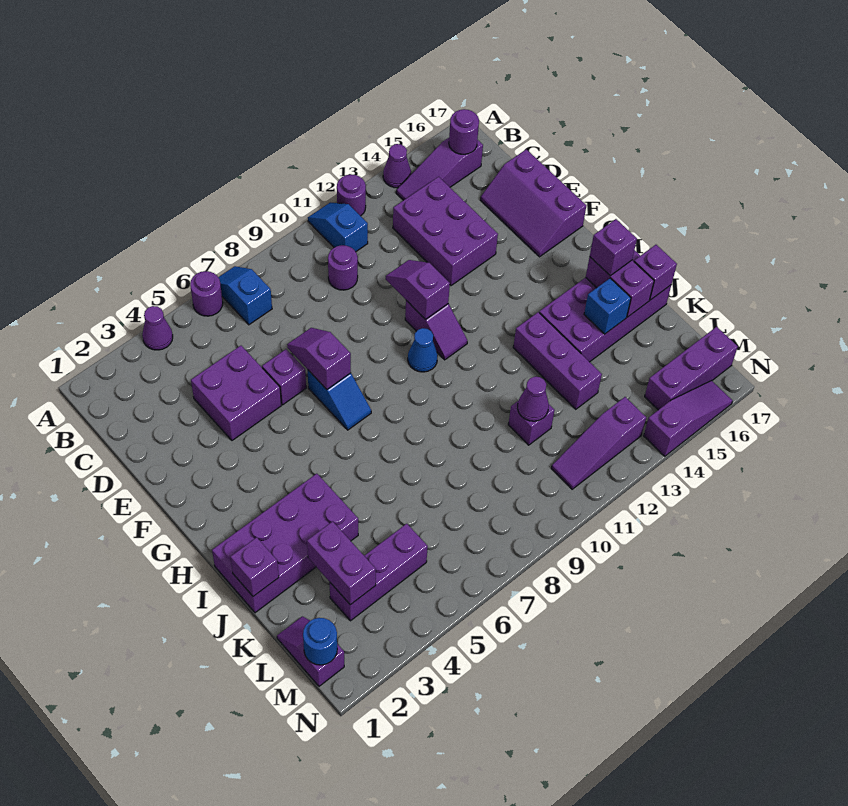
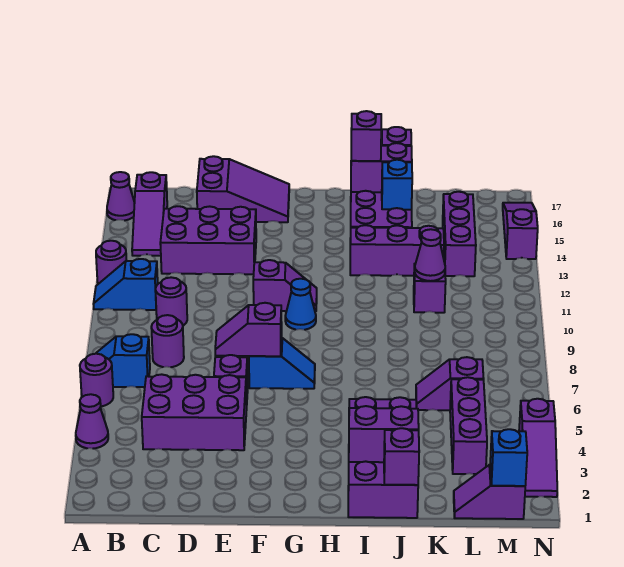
purple cone A14 level 1 -> purple cone A16 level 1
purple round brick B16 level 2 -> purple round brick C8 level 1
purple brick D4:E5 level 1 -> purple brick C4:E5 level 1
purple slope D16:F17 level 1 top 17 -> purple slope D16:F17 level 1 top D
purple slope E11:F11 level 2 top F -> purple slope K6:L6 level 1 top L
purple brick K3:L3 level 2 -> purple brick I2:J2 level 2
blue round brick M1 level 2 -> blue brick M1 level 2
purple slope M11:M13 level 1 top 13 -> purple slope N2:N4 level 1 top 4
purple brick M15:M17 level 1 -> purple brick L13:L15 level 1

